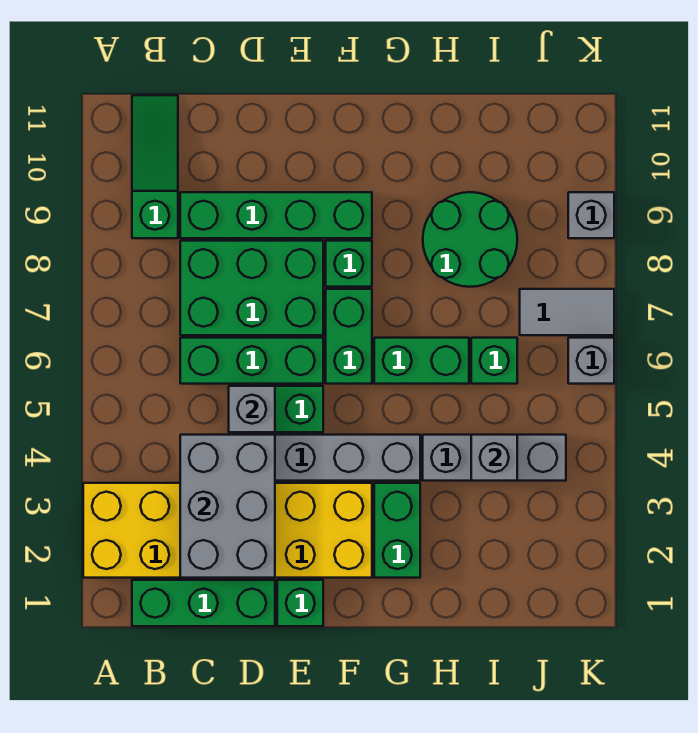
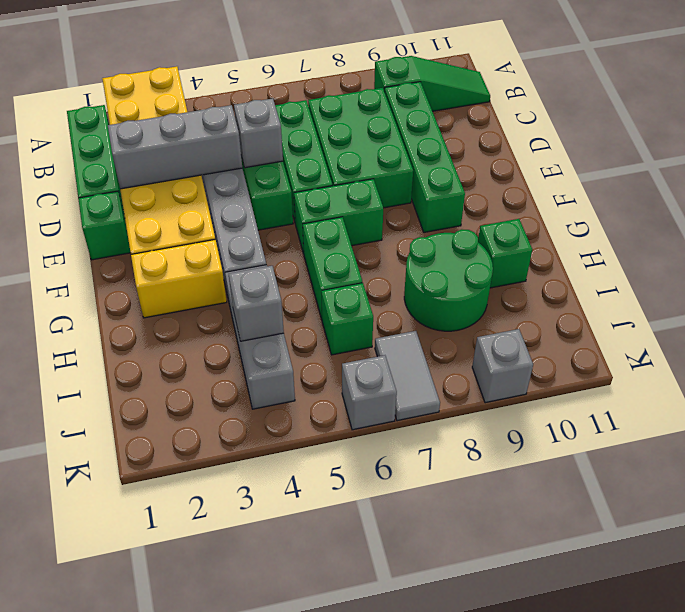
grey brick C2:D4 level 2 -> grey brick D2:D4 level 2
green brick F8 level 1 -> green brick H10 level 1
green brick G2:G3 level 1 -> yellow brick G2:G3 level 1

